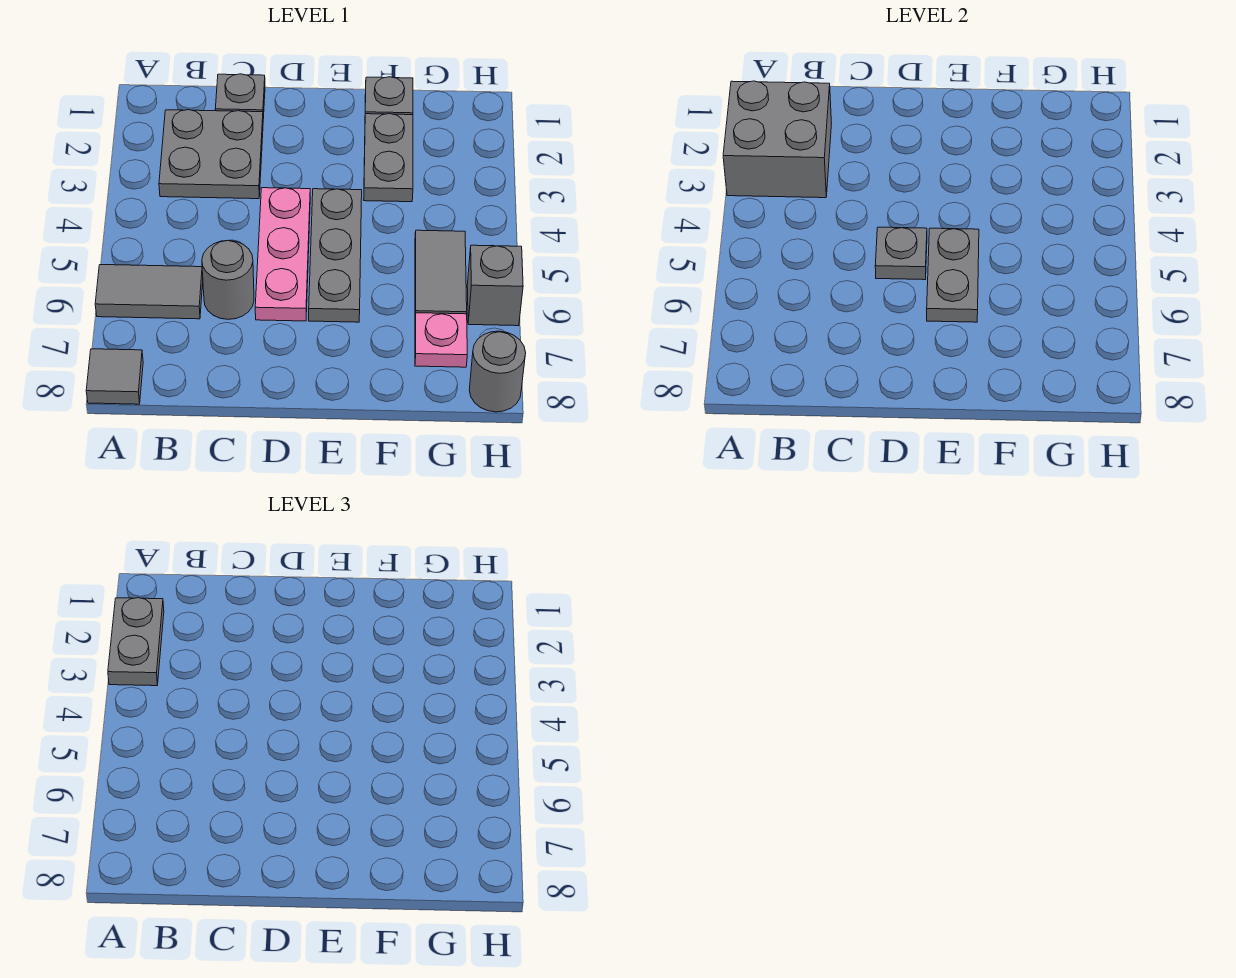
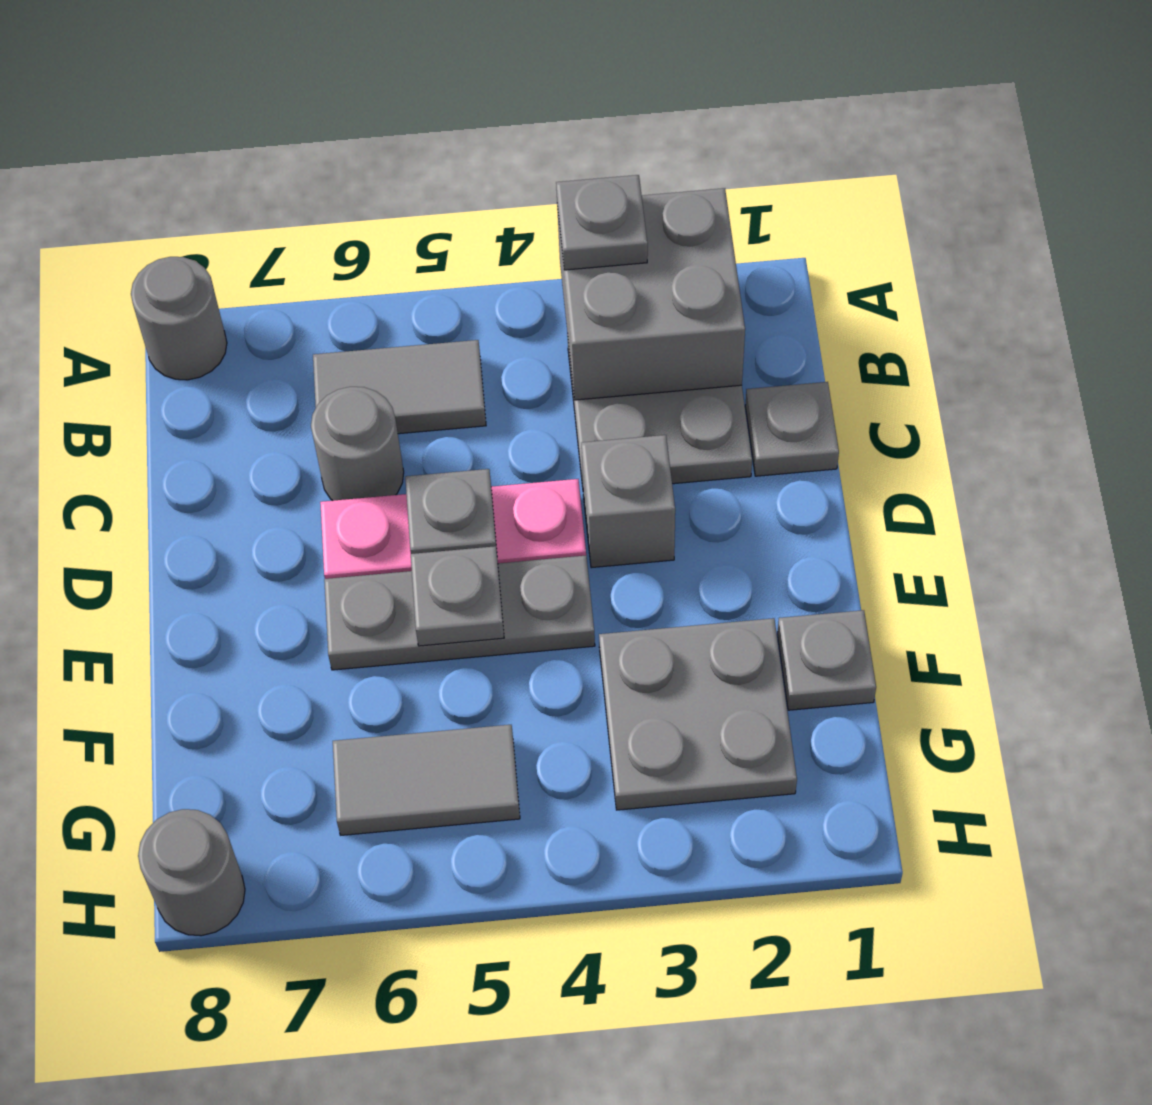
grey plate A2:A3 level 3 -> grey plate A3 level 3
grey tile A6:B6 level 1 -> grey tile B5:B6 level 1
grey tile A8 level 1 -> grey round brick A8 level 1
grey plate E5:E6 level 2 -> grey plate E5 level 2
grey plate F2:F3 level 1 -> grey plate F2:G3 level 1
pink plate G7 level 1 -> none
grey brick H6 level 1 -> grey brick D3 level 1

